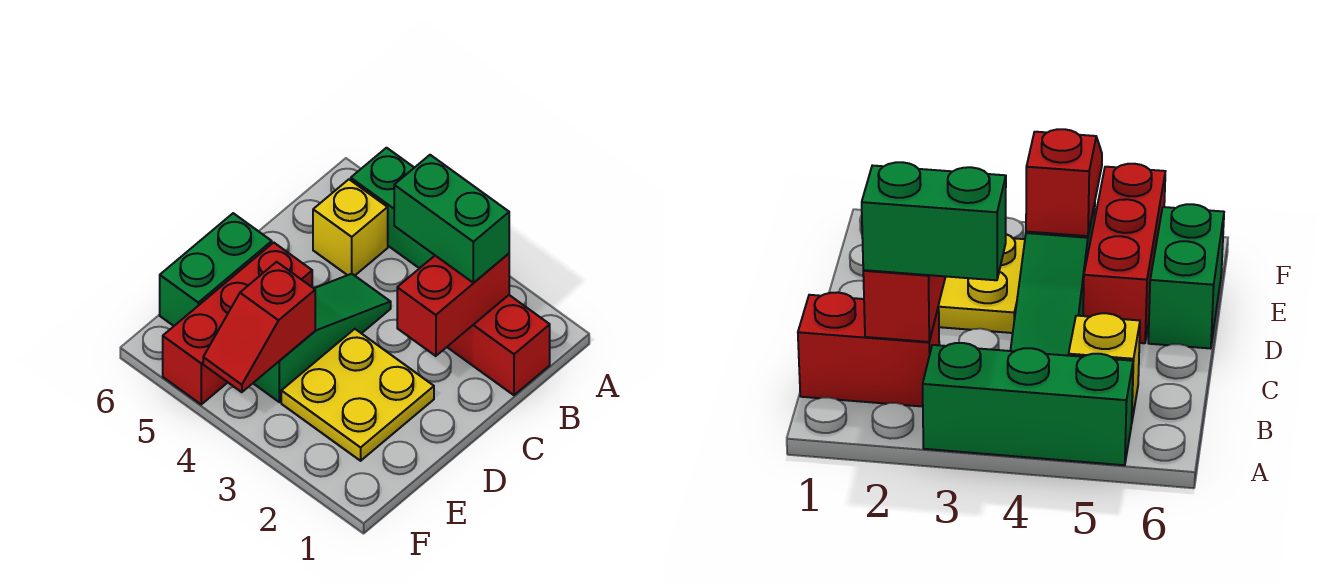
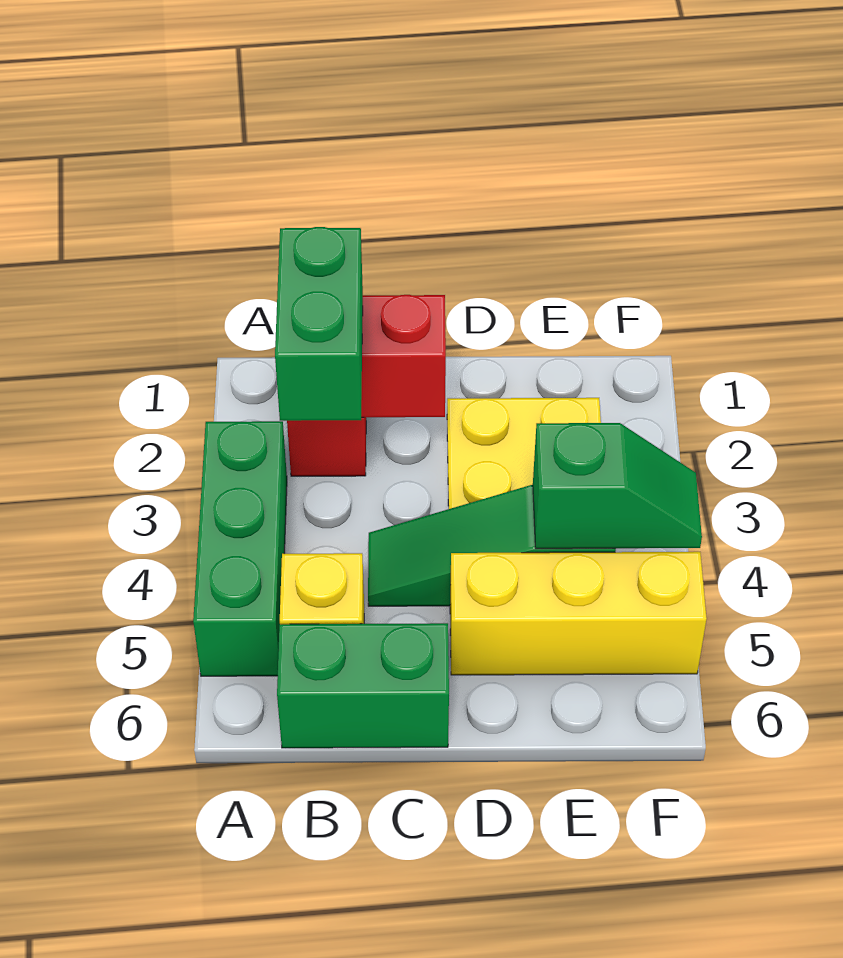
red brick D5:F5 level 1 -> yellow brick D5:F5 level 1
green brick D6:E6 level 1 -> green brick B6:C6 level 1
red slope E4:F4 level 2 top E -> green slope E4:F4 level 2 top E

